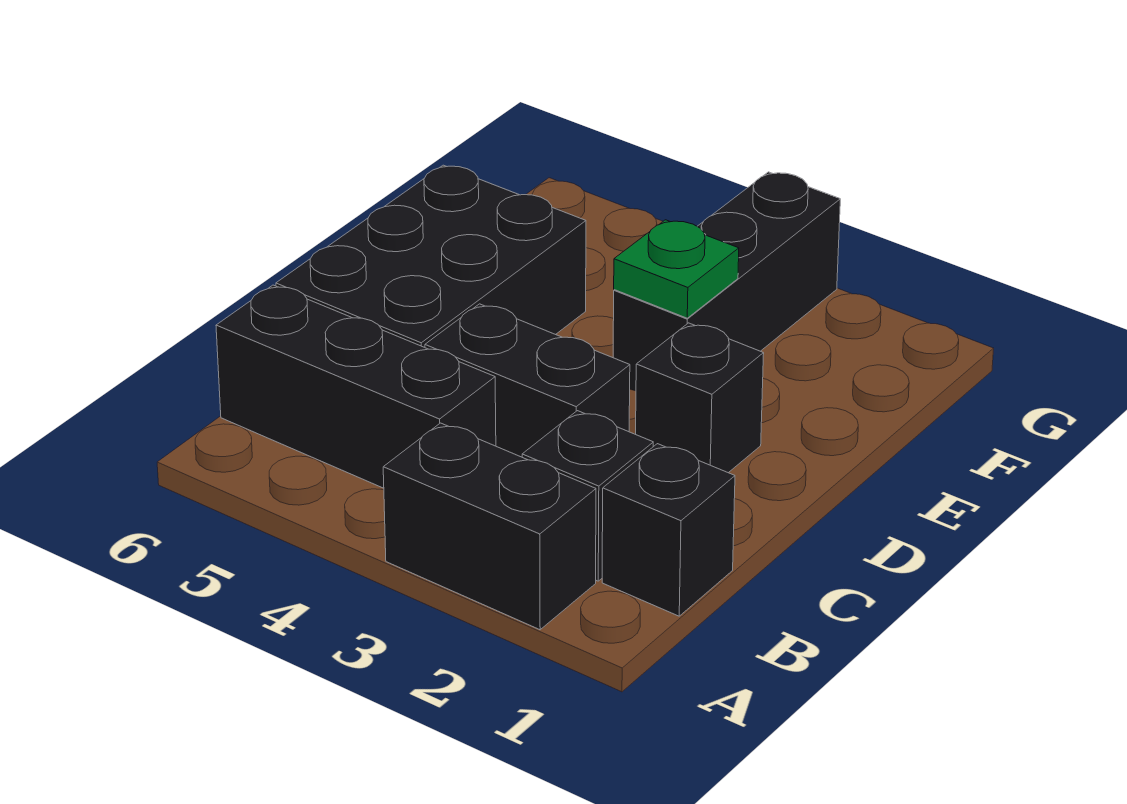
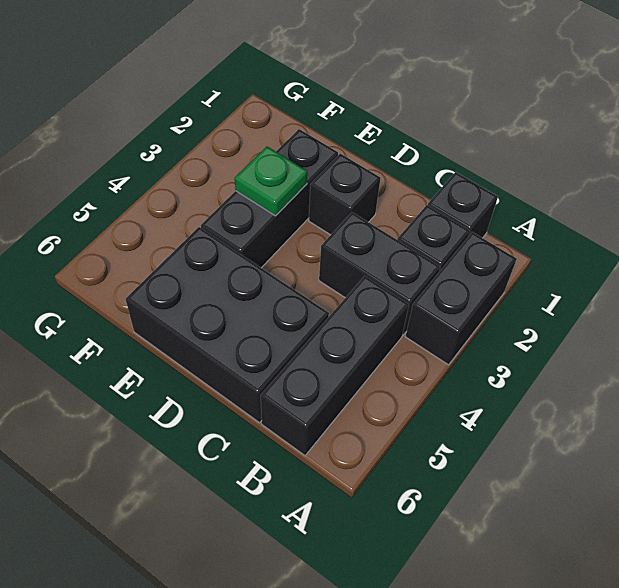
black brick C3:C4 level 1 -> black brick B3:C3 level 1
black brick E3:G3 level 1 -> black brick E2:E4 level 1

